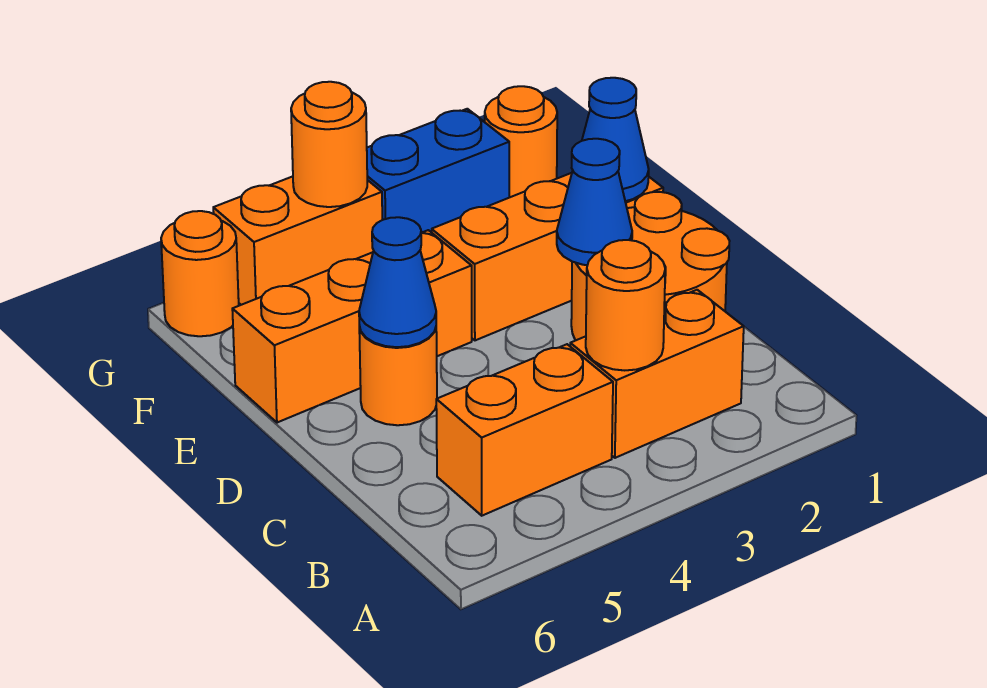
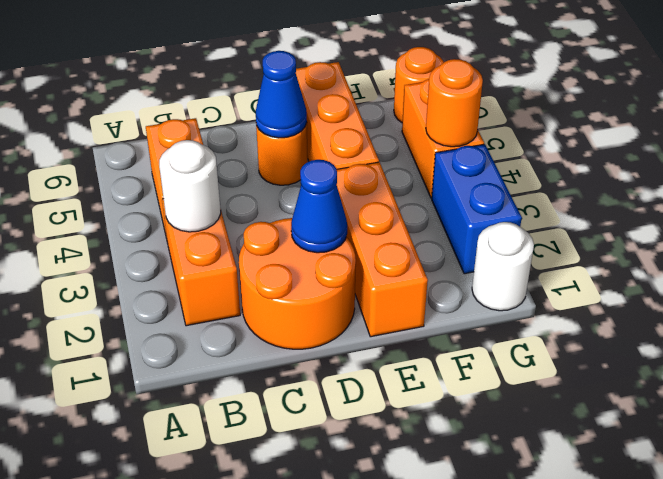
orange round brick B3 level 2 -> white round brick B3 level 2
blue cone E1 level 2 -> none
orange round brick G1 level 1 -> white round brick G1 level 1

